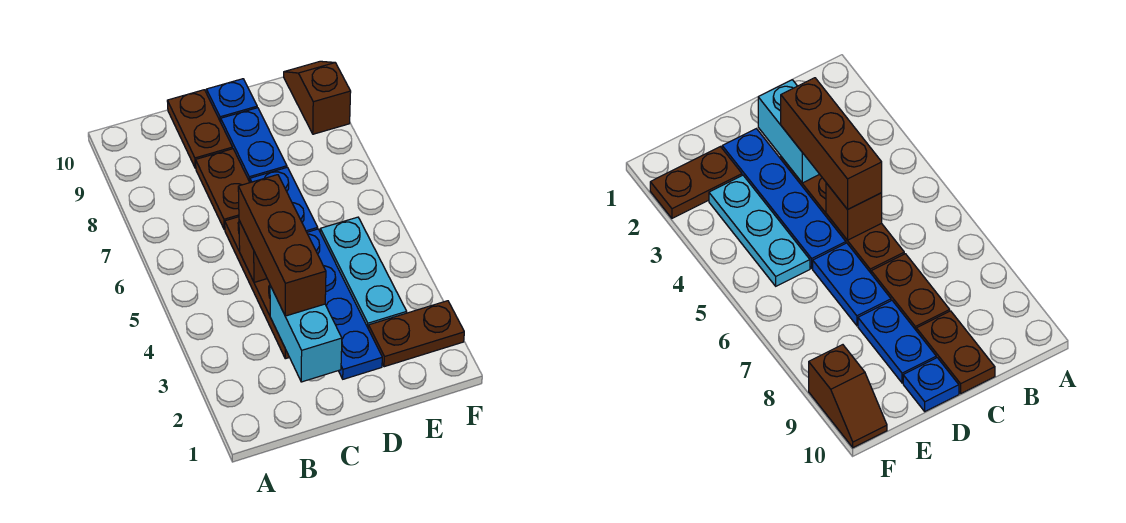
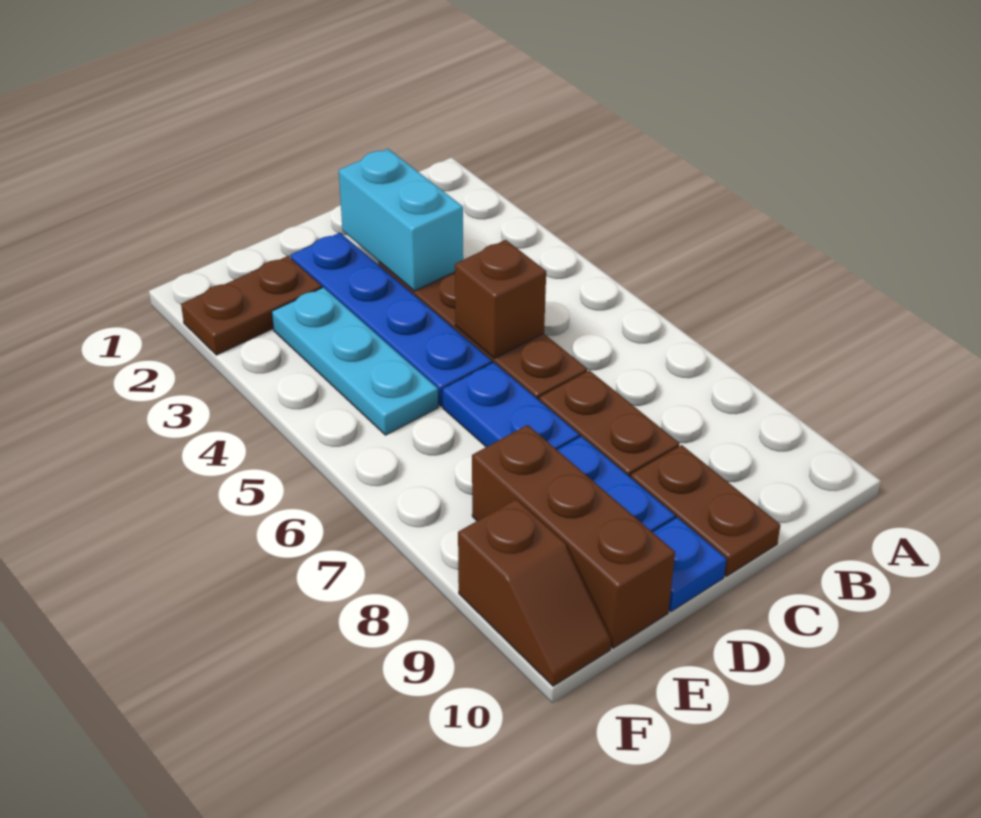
brown brick C3:C5 level 3 -> brown brick E8:E10 level 1

